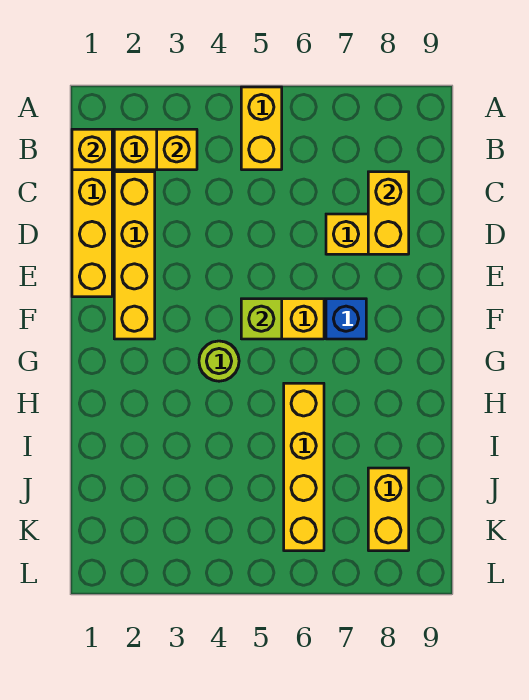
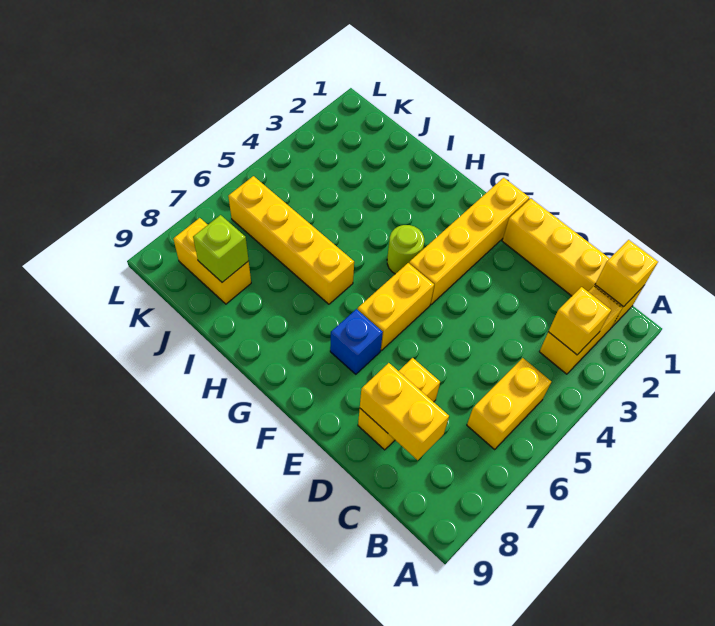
yellow brick A5:B5 level 1 -> yellow brick B5:B6 level 1
yellow brick C2:F2 level 1 -> yellow brick F1:F4 level 1
lime brick F5 level 2 -> lime brick J8 level 2

